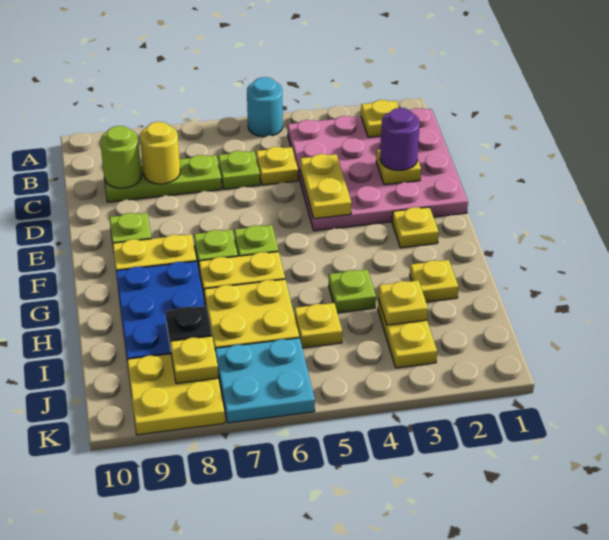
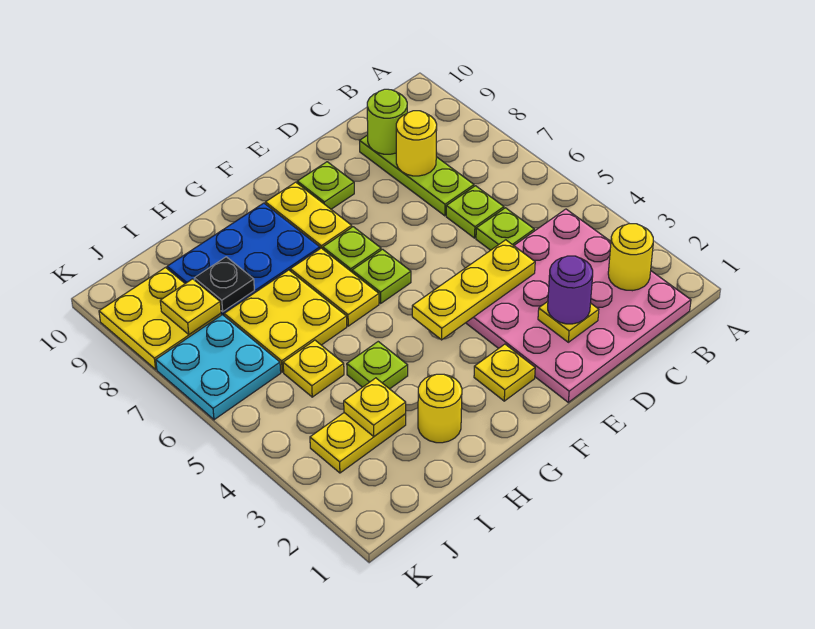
cyan round brick A5 level 1 -> none
yellow plate B2 level 2 -> yellow round brick B2 level 2
yellow plate C5 level 1 -> lime plate C5 level 1
yellow plate D4:E4 level 2 -> yellow plate D4:F4 level 2
yellow plate H2 level 1 -> yellow round brick H2 level 1

